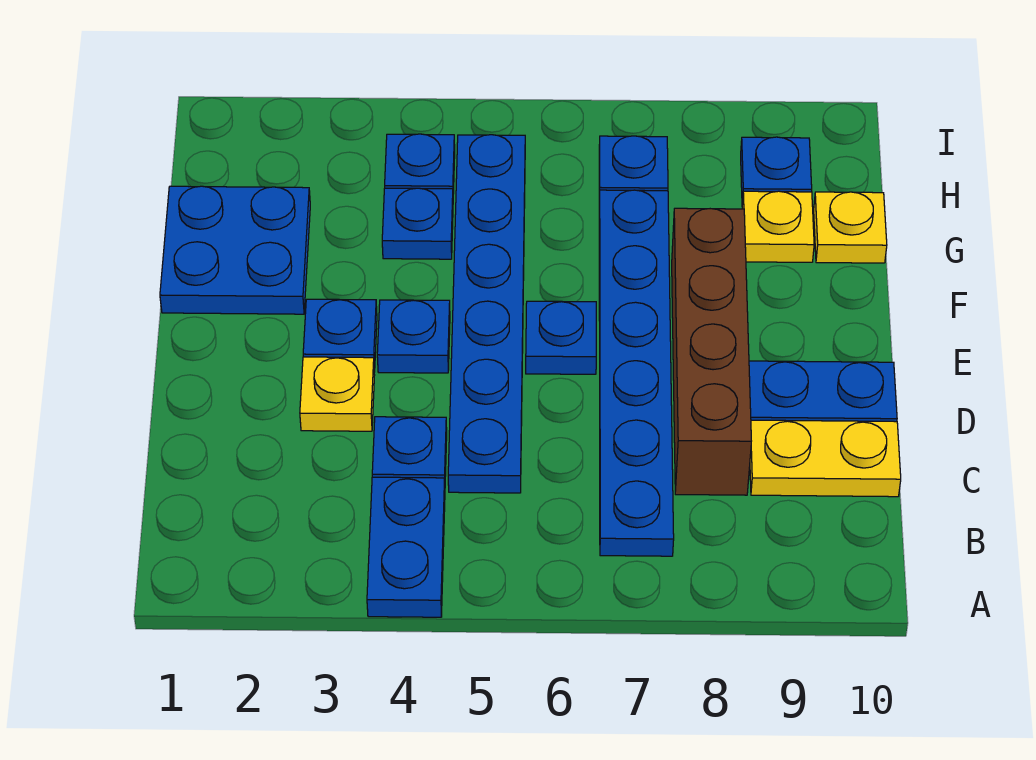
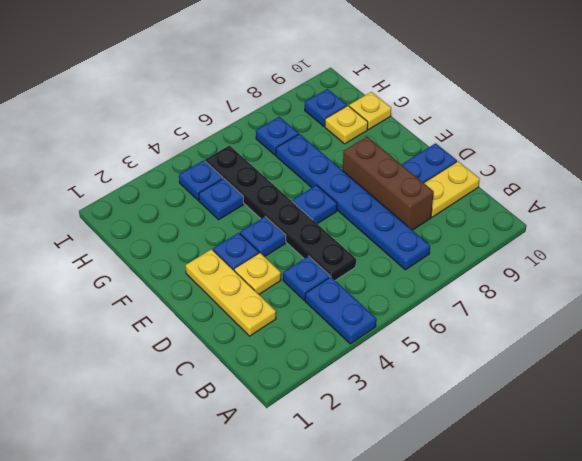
none -> yellow plate C2:E2 level 1
blue plate C5:H5 level 1 -> black plate C5:H5 level 1
brown brick C8:F8 level 1 -> brown brick C8:E8 level 1
blue plate F1:G2 level 1 -> none

